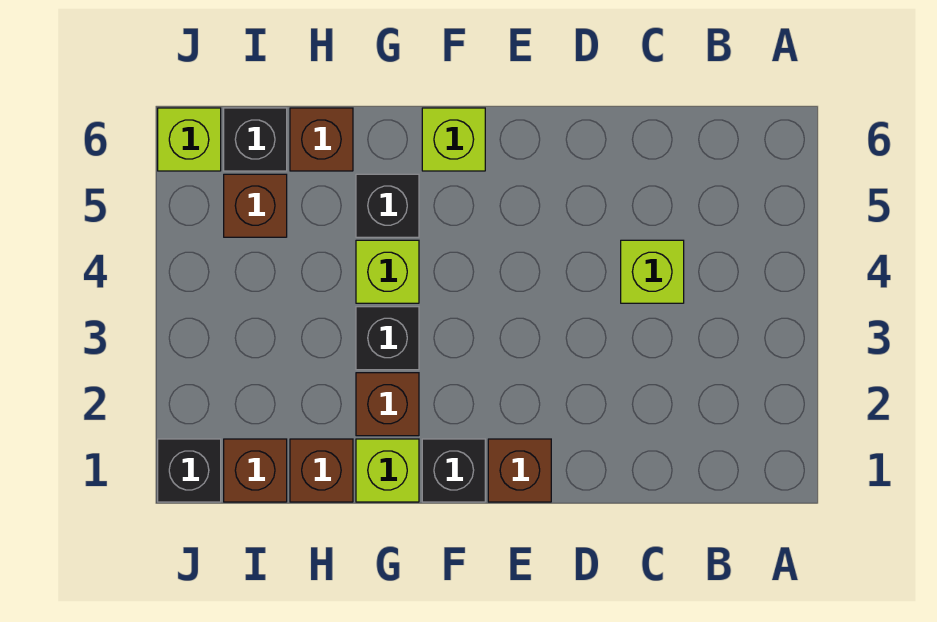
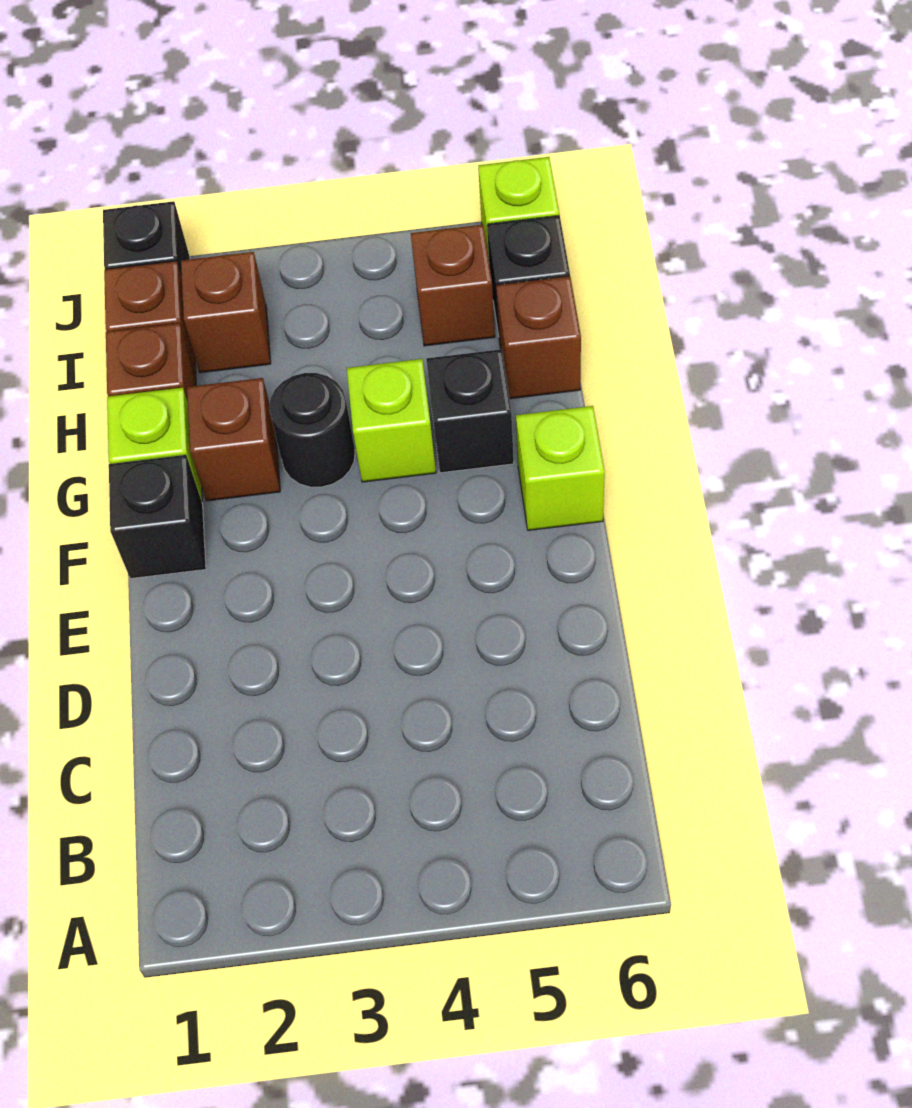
lime brick C4 level 1 -> none
brown brick E1 level 1 -> brown brick I2 level 1
black brick G3 level 1 -> black round brick G3 level 1

